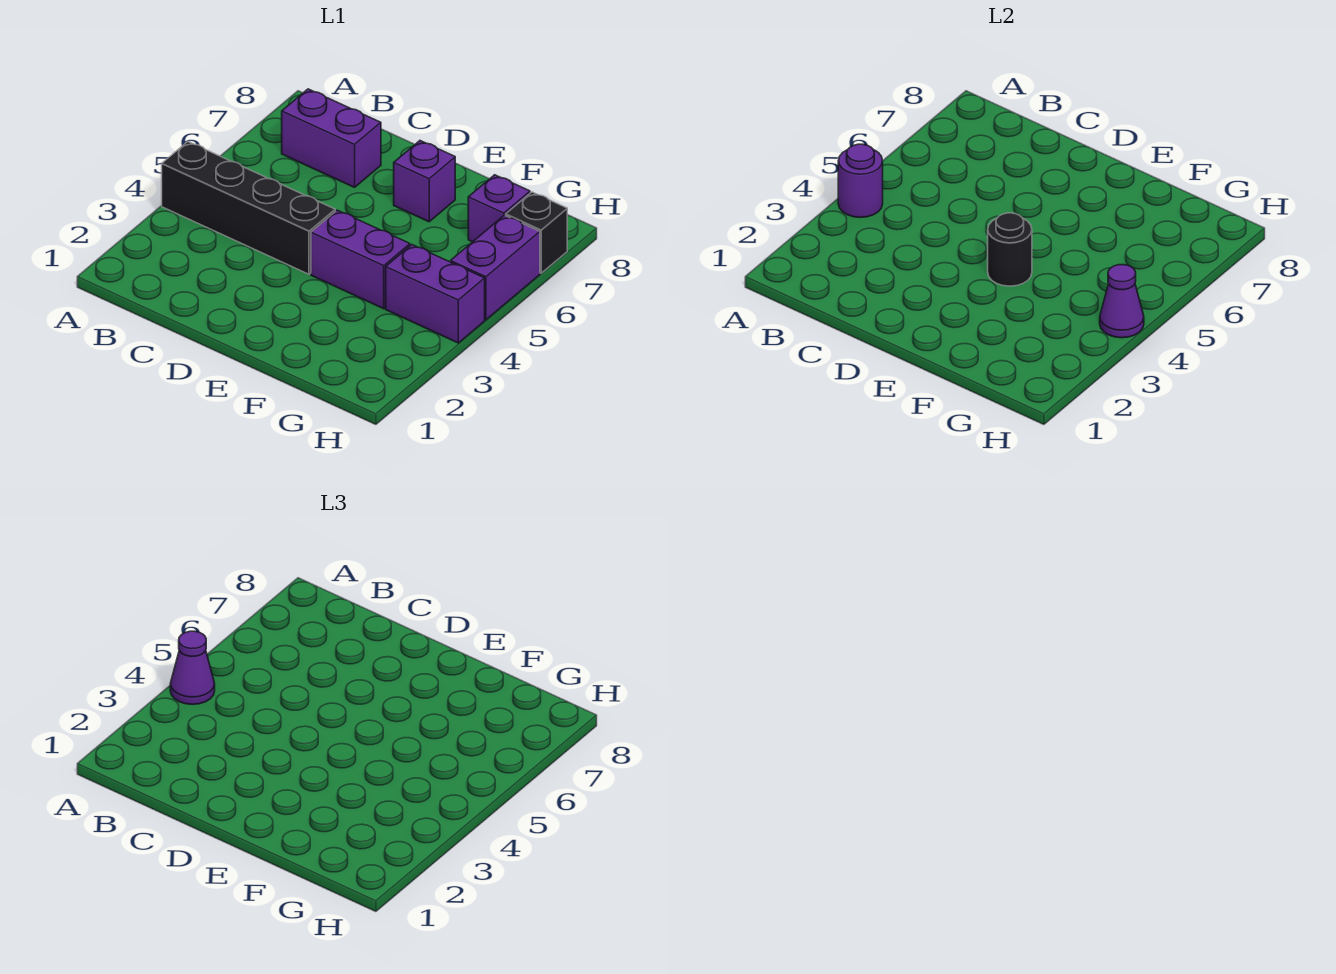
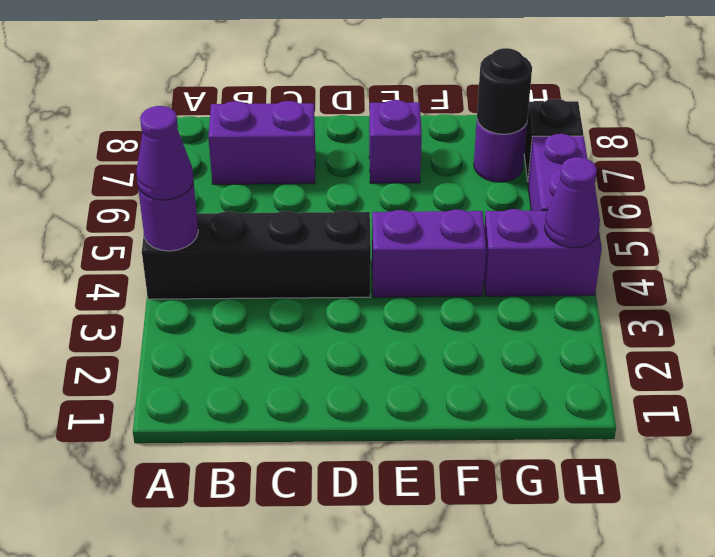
black round brick E4 level 2 -> black round brick G7 level 2
purple brick G7 level 1 -> purple round brick G7 level 1

